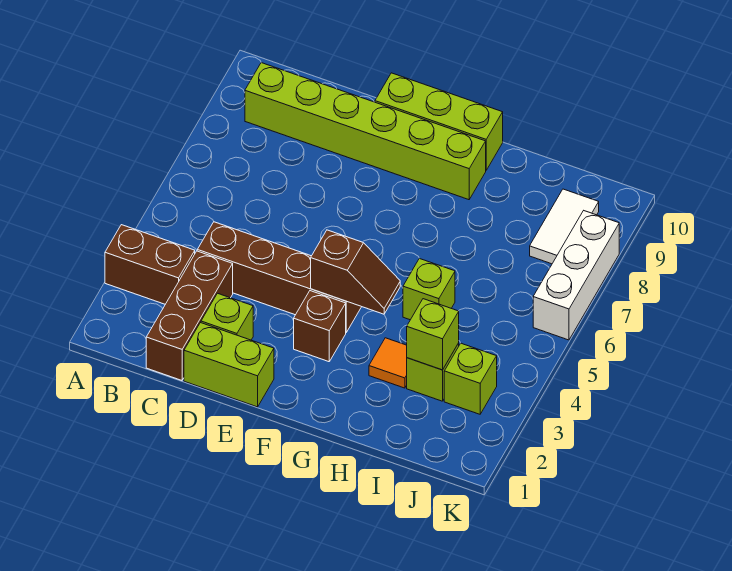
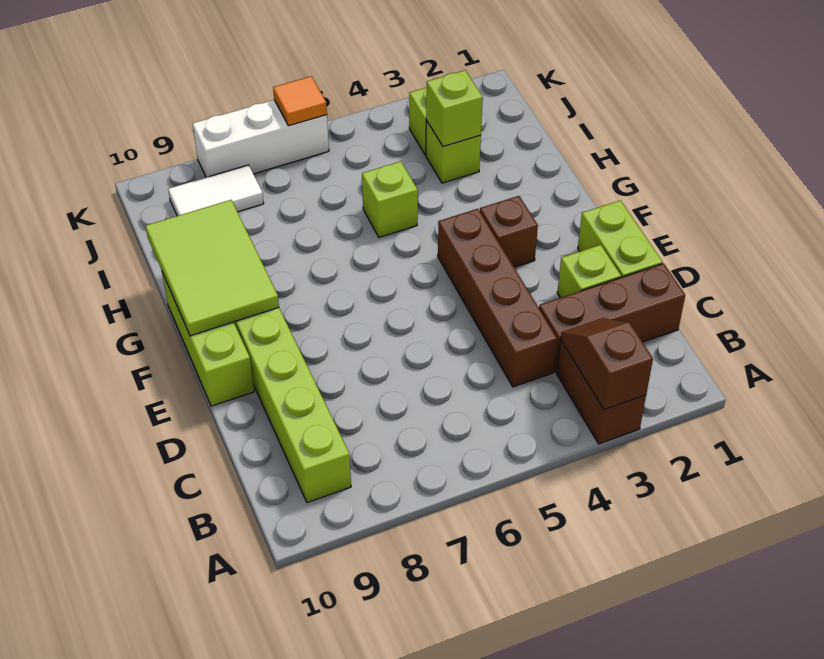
brown slope F4:G4 level 2 top F -> brown slope A3:B3 level 2 top A
none -> lime tile F9:H10 level 2
orange tile H3 level 1 -> orange tile K6 level 2

